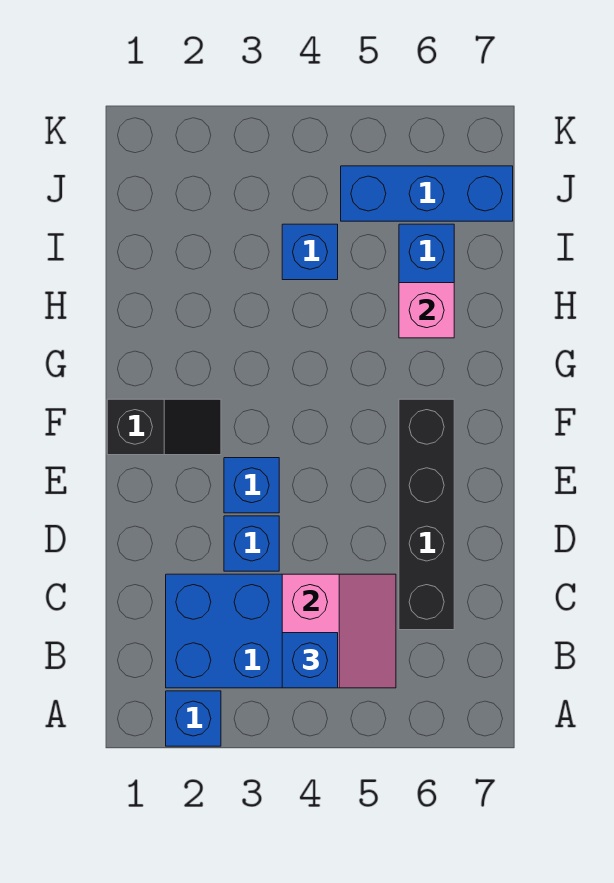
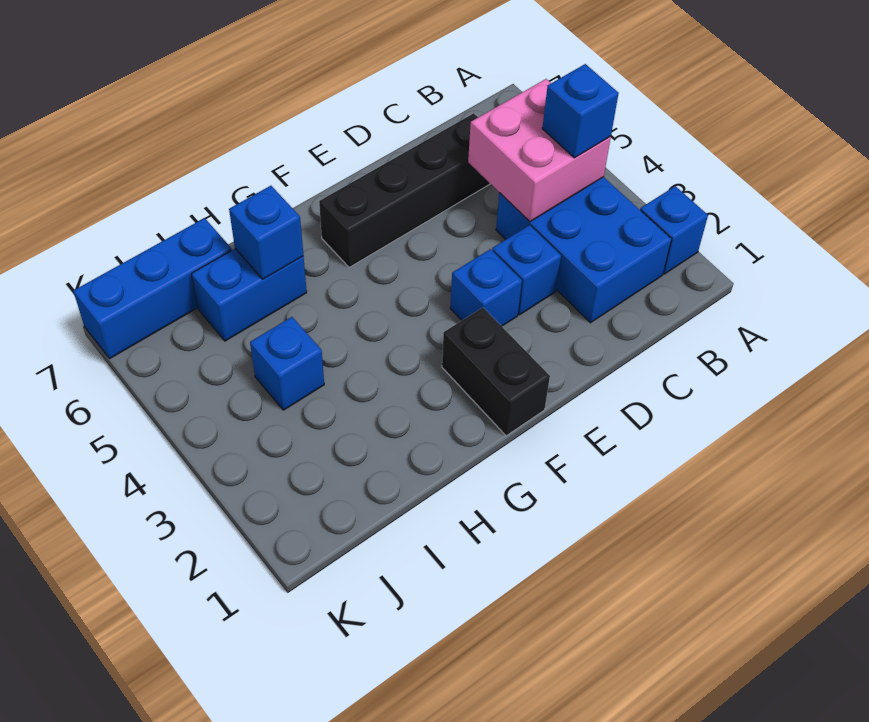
pink slope B4:C5 level 2 top 4 -> pink brick B4:C5 level 2
black slope F1:F2 level 1 top 1 -> black brick F1:F2 level 1
pink brick H6 level 2 -> blue brick H6 level 2
blue brick J5:J7 level 1 -> blue brick I7:K7 level 1

